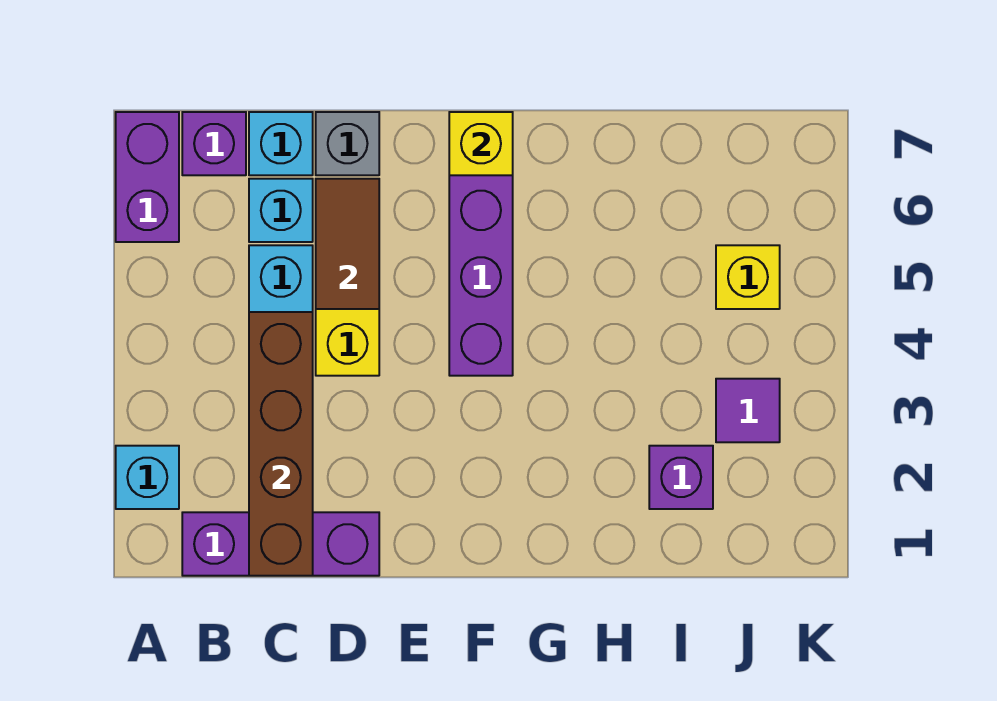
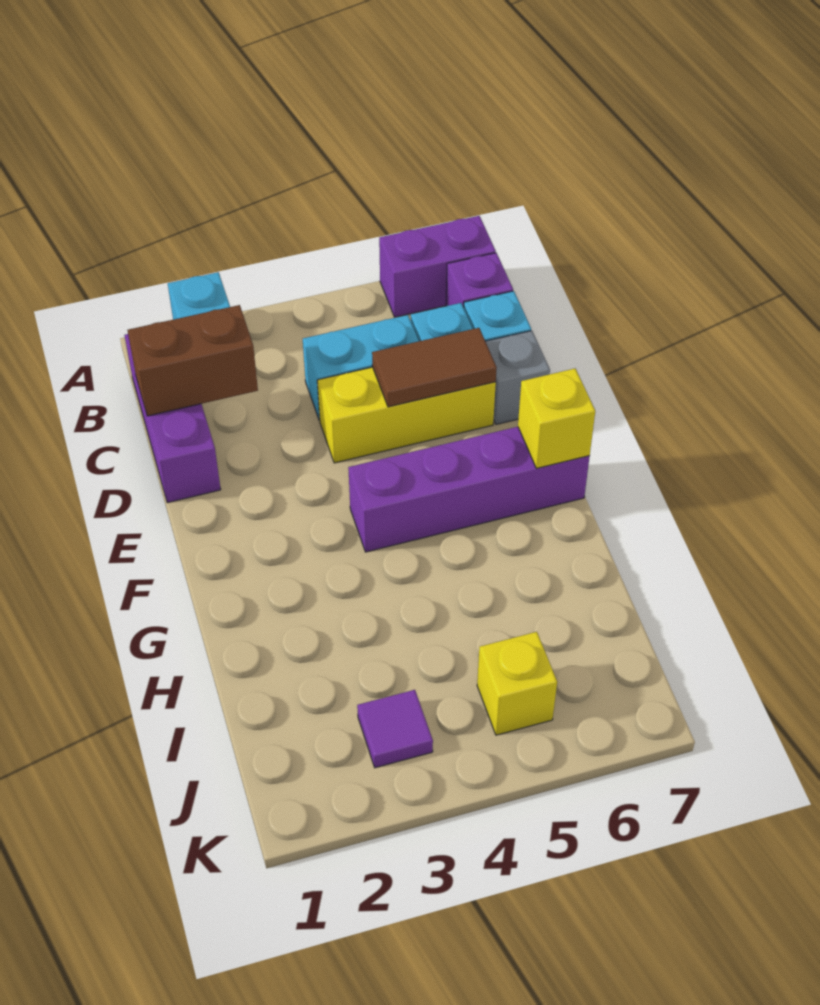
brown brick C1:C4 level 2 -> brown brick C1:C2 level 2
purple brick I2 level 1 -> none

